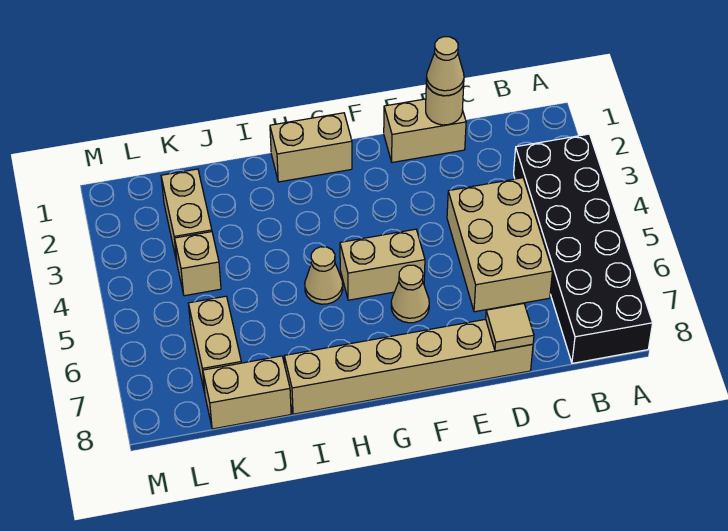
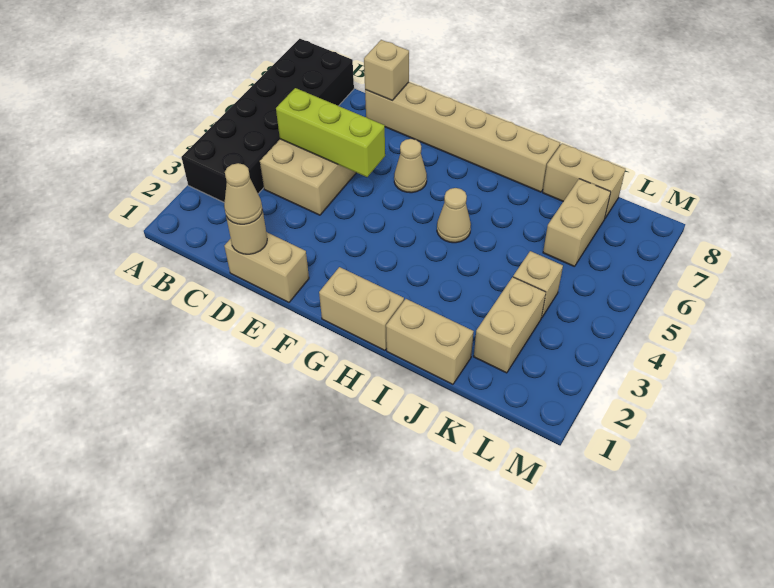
none -> lime brick C5:E5 level 2
tan tile D8 level 2 -> tan brick D8 level 2
tan brick F5:G5 level 1 -> tan brick I1:J1 level 1

